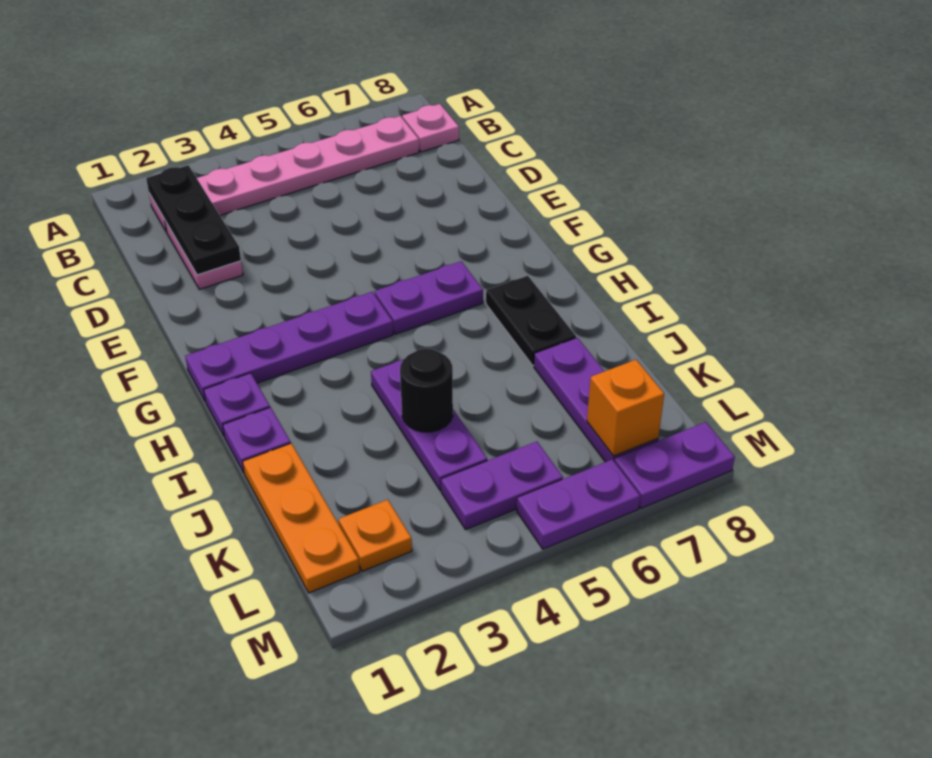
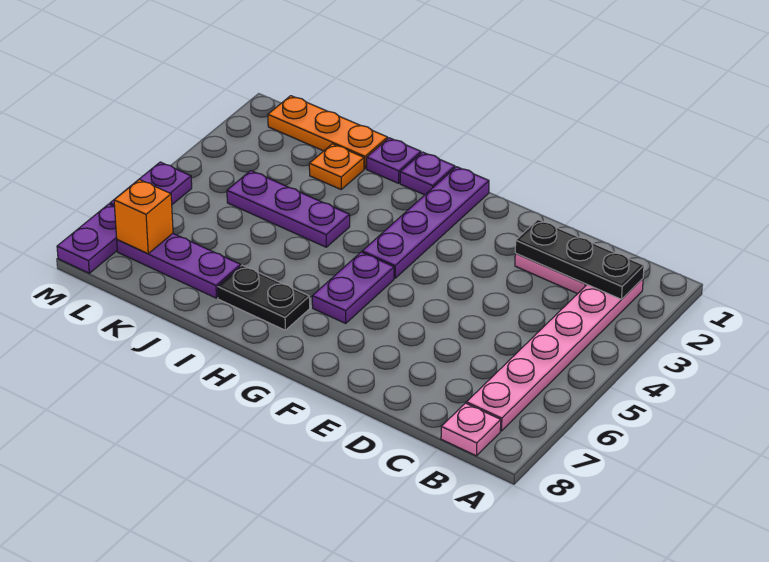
black round brick J4 level 2 -> none
orange plate L2 level 1 -> orange plate J2 level 1
purple plate L4:L5 level 1 -> none

